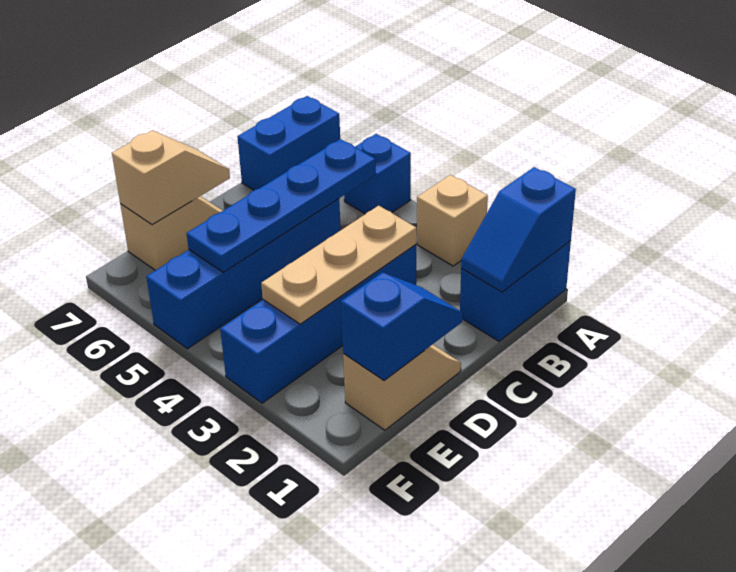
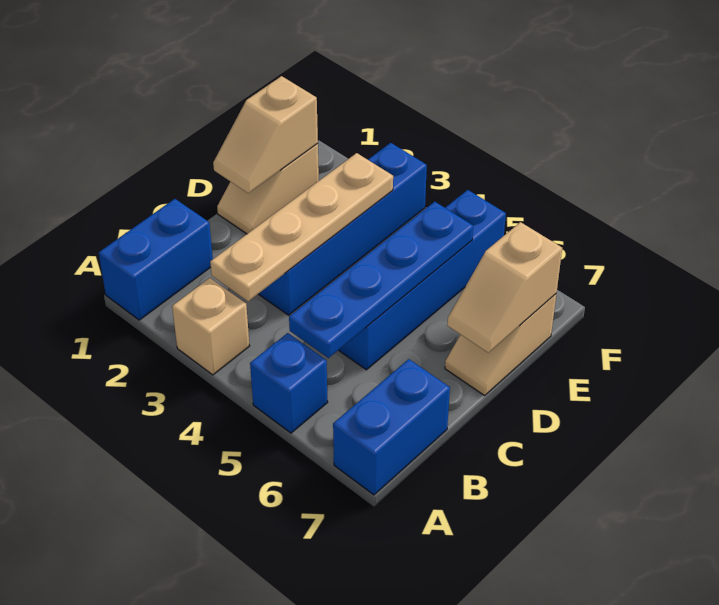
blue slope A1:B1 level 2 top A -> none
tan plate C3:E3 level 2 -> tan plate B3:E3 level 2
blue slope D1:E1 level 2 top E -> tan slope D1:E1 level 2 top E

